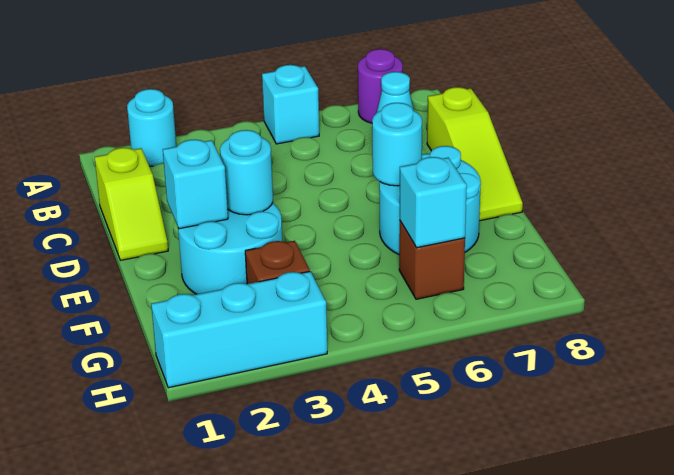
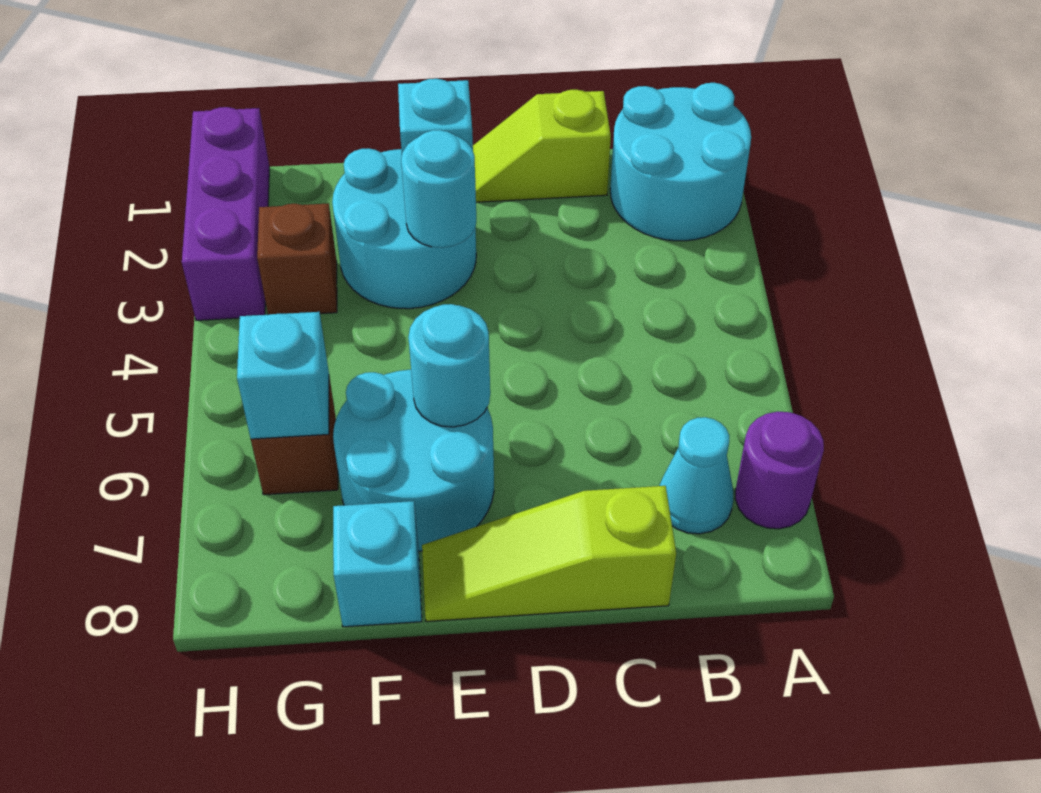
cyan round brick A2 level 1 -> cyan round brick A1:B2 level 1
cyan brick A5 level 1 -> cyan brick F8 level 1
cyan brick H1:H3 level 1 -> purple brick H1:H3 level 1

